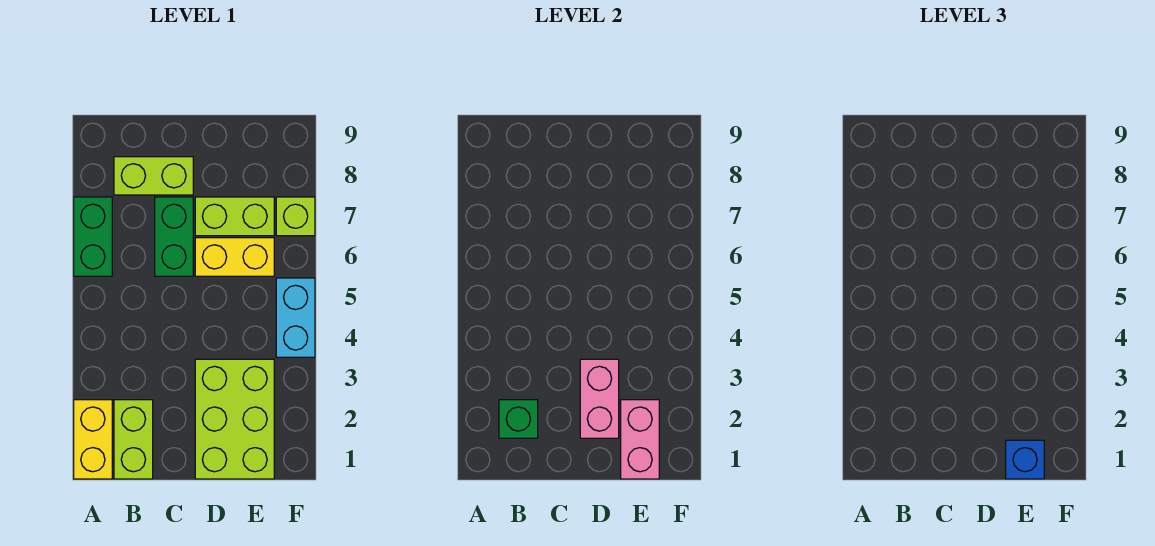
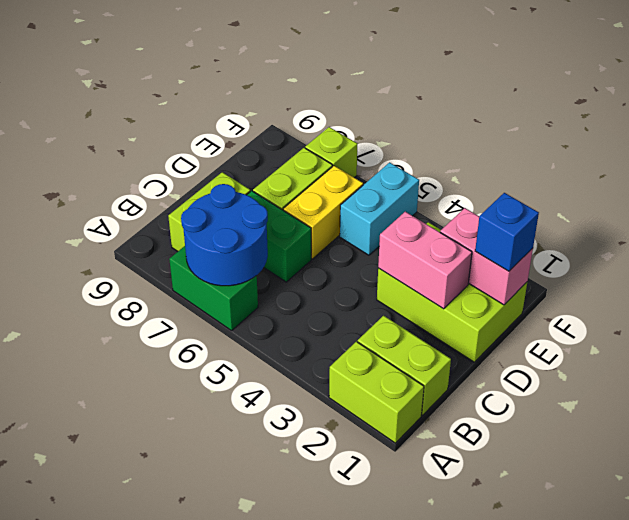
yellow brick A1:A2 level 1 -> lime brick A1:A2 level 1
none -> blue round brick A6:B7 level 2
green brick B2 level 2 -> none
cyan brick F4:F5 level 1 -> cyan brick E5:F5 level 1

